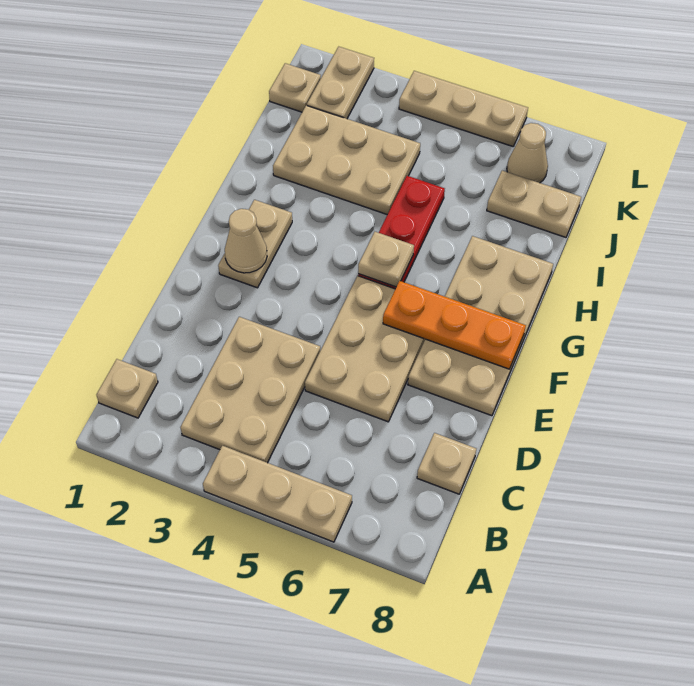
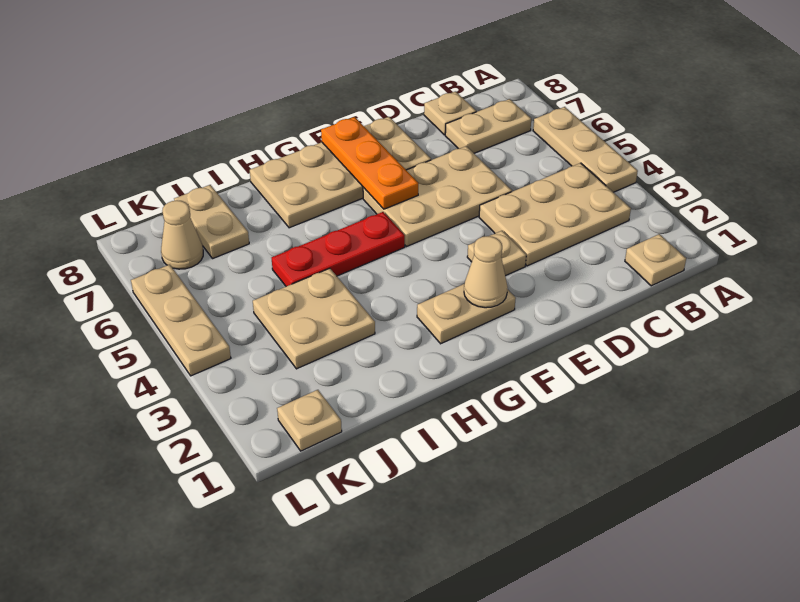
tan plate G5 level 2 -> tan plate E3 level 1
tan plate I2:J4 level 1 -> tan plate I3:J4 level 1
tan plate K2:L2 level 1 -> tan plate B7:C7 level 1

